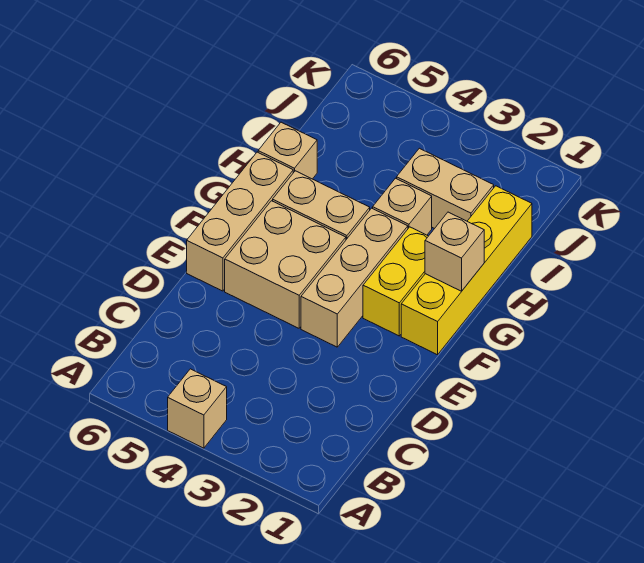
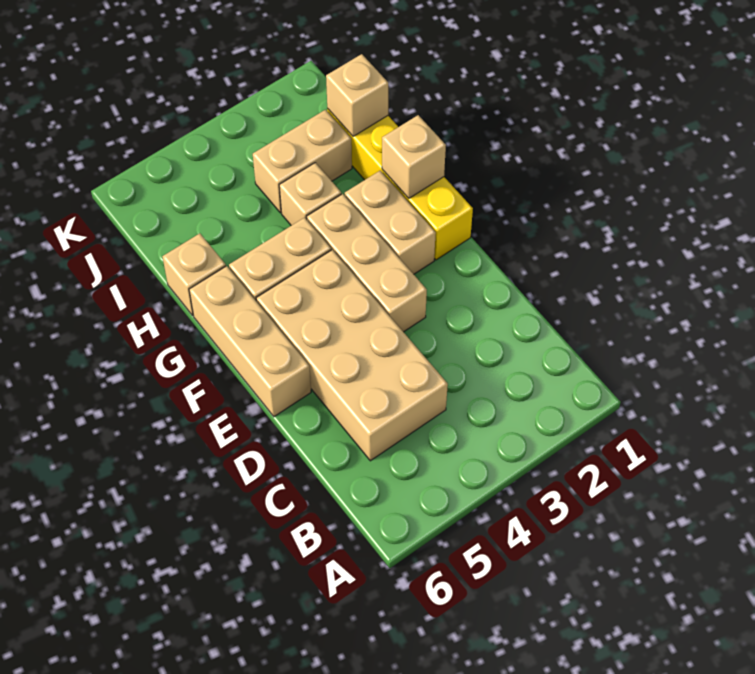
tan brick A4 level 1 -> tan brick I1 level 2
tan brick E4:F5 level 1 -> tan brick C4:F5 level 1
yellow brick F2:G2 level 1 -> tan brick F2:G2 level 1

